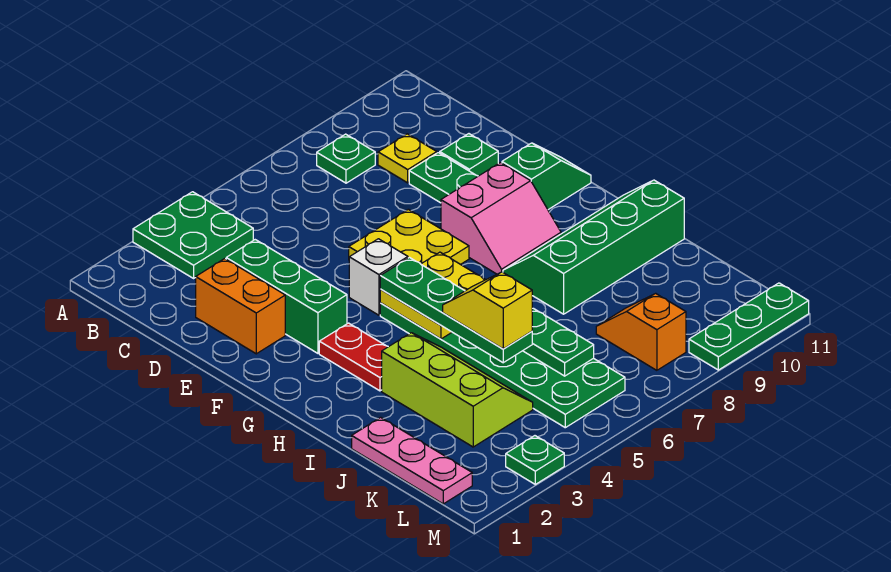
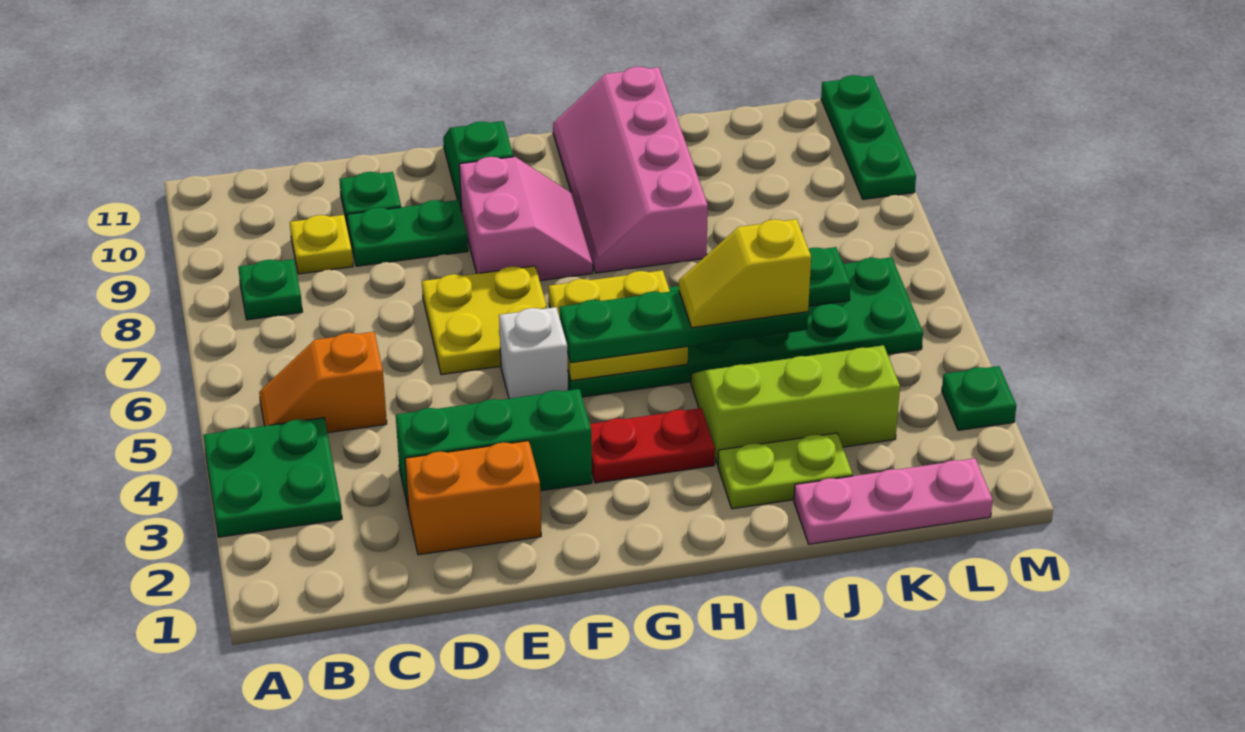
green slope H8:I11 level 1 top I -> pink slope H8:I11 level 1 top I
none -> lime plate I2:J2 level 1
orange slope K8:L8 level 1 top L -> orange slope B5:C5 level 1 top C

